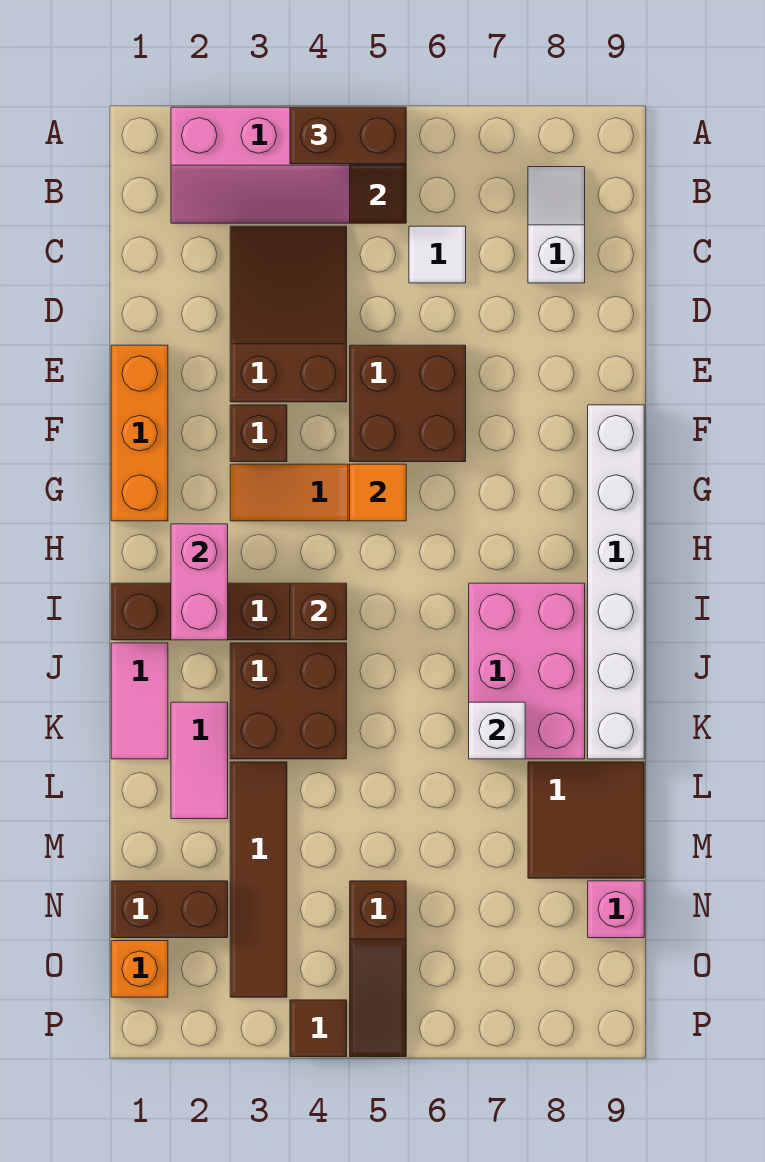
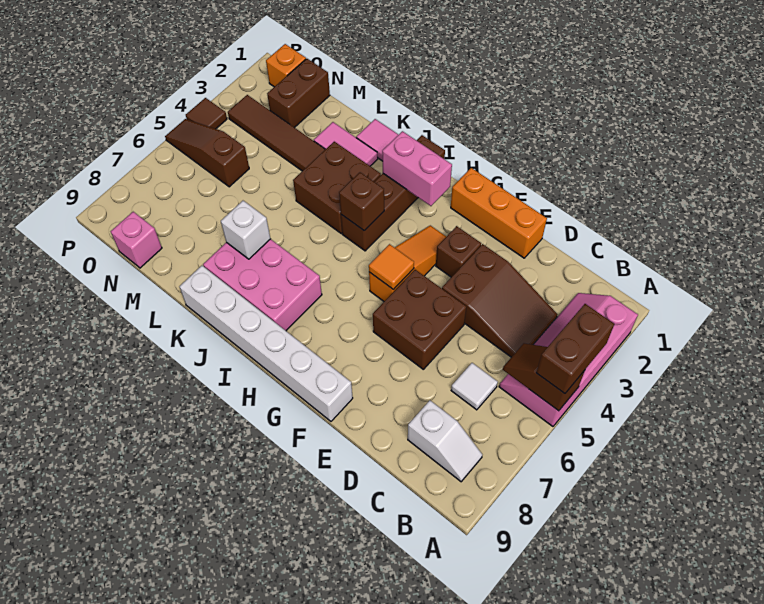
brown tile L8:M9 level 1 -> none

